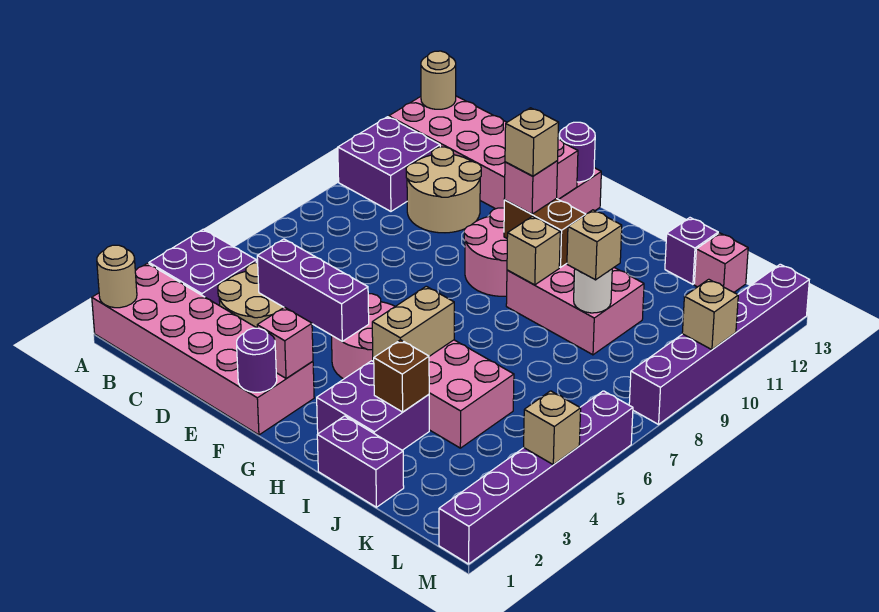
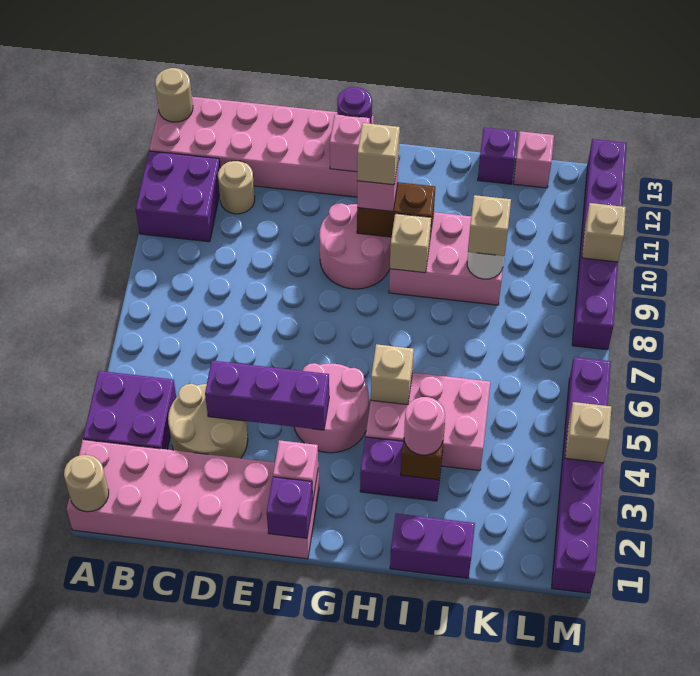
tan round brick C10:D11 level 1 -> tan round brick C11 level 1
purple round brick F1 level 2 -> purple brick F1 level 2
purple brick H2:I3 level 1 -> purple brick H3:I3 level 1
tan brick H4:H5 level 2 -> tan brick H5 level 2
none -> pink round brick I3 level 3

